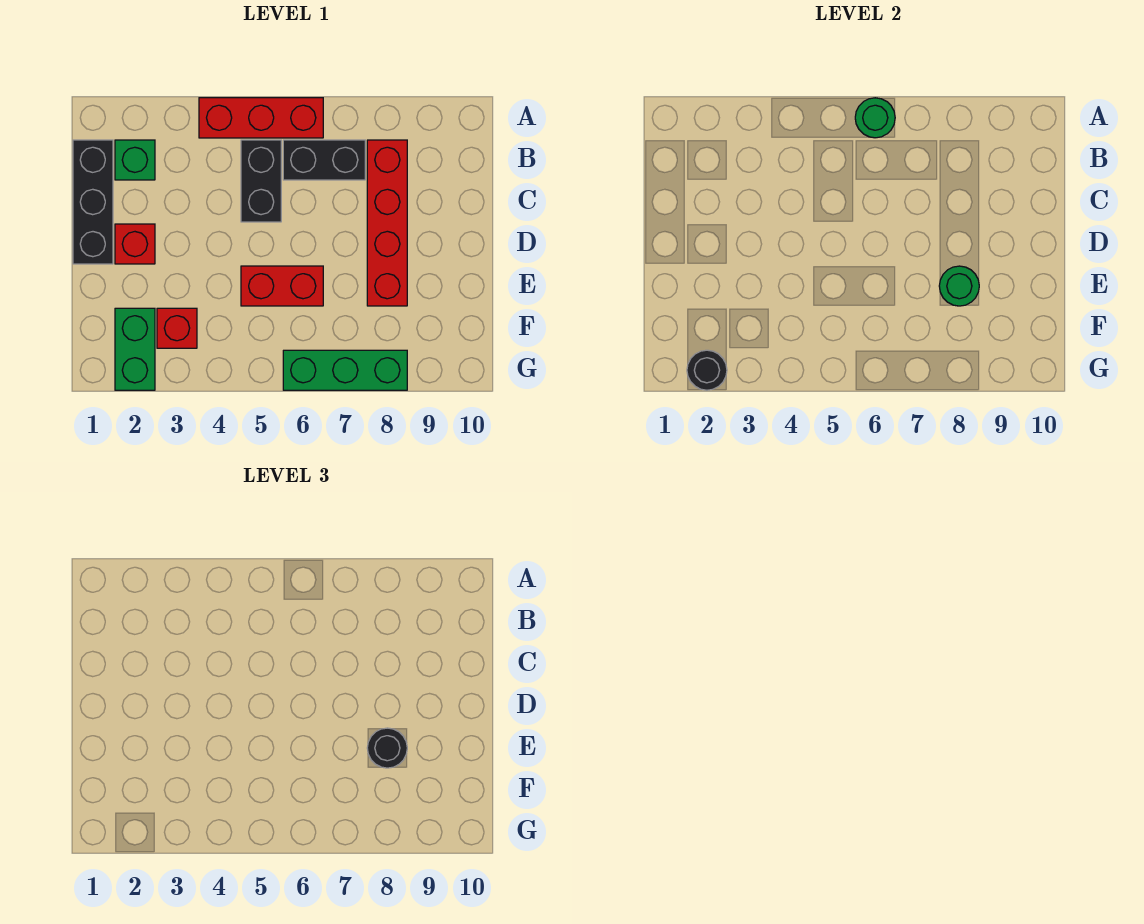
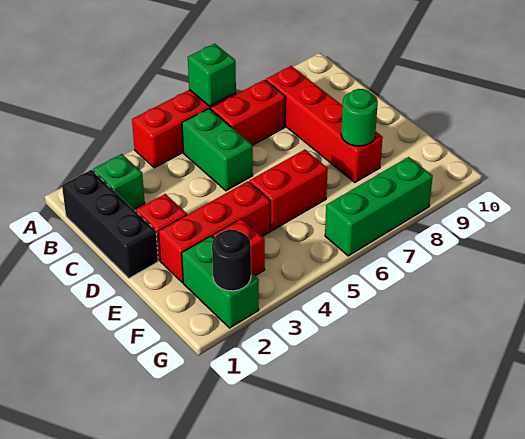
green round brick A6 level 2 -> green brick A6 level 2
black brick B5:C5 level 1 -> green brick B5:C5 level 1
black brick B6:B7 level 1 -> red brick B6:B7 level 1
none -> red brick E2:E4 level 1
black round brick E8 level 3 -> none

